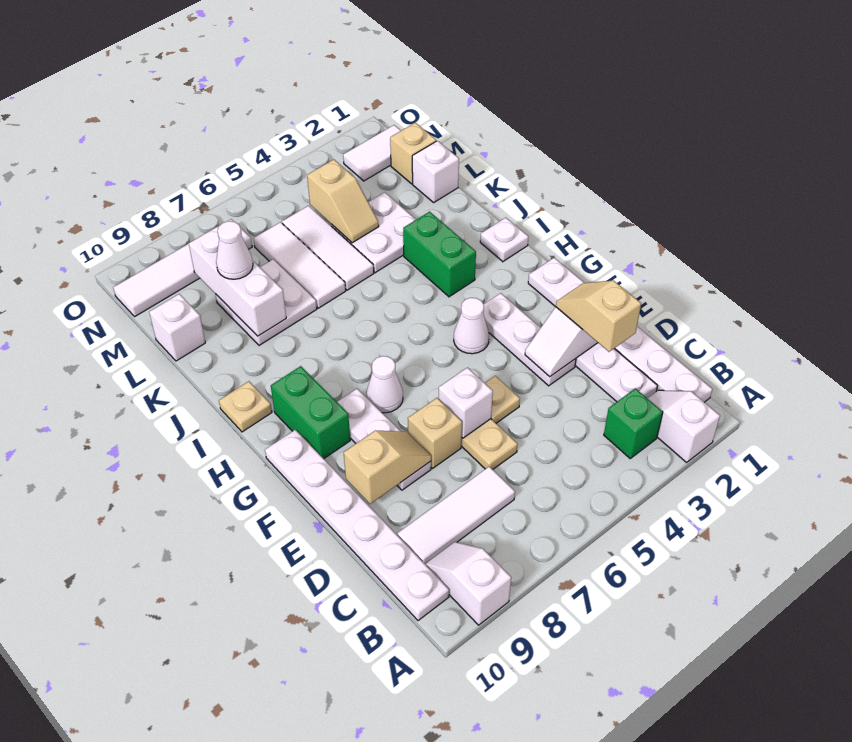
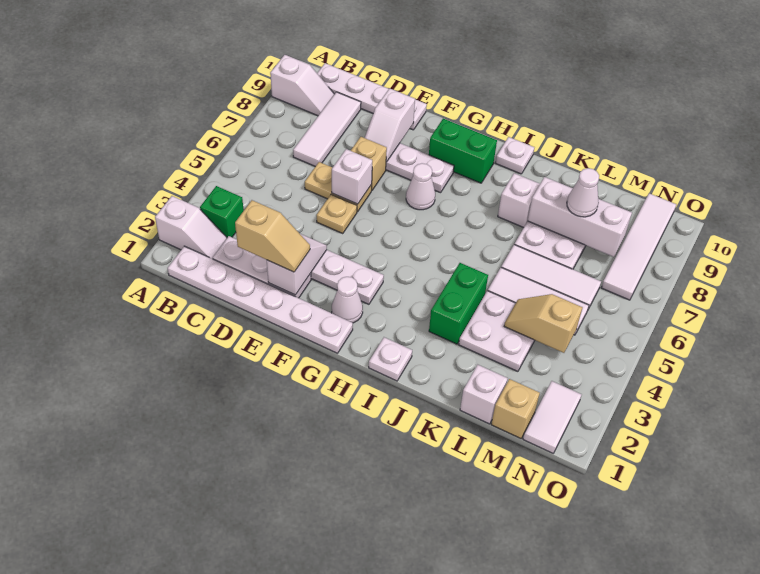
white plate B10:G10 level 1 -> white plate B10:E10 level 1
tan slope E8:E9 level 2 top 9 -> white slope E8:E9 level 2 top 9
white cone G4 level 1 -> white cone G2 level 1
green brick I3:J3 level 1 -> green brick J3:J4 level 1
tan plate I10 level 1 -> white plate I10 level 1
white brick L10 level 1 -> white brick J8 level 1

